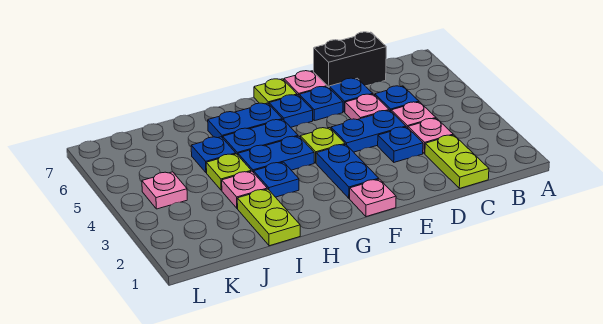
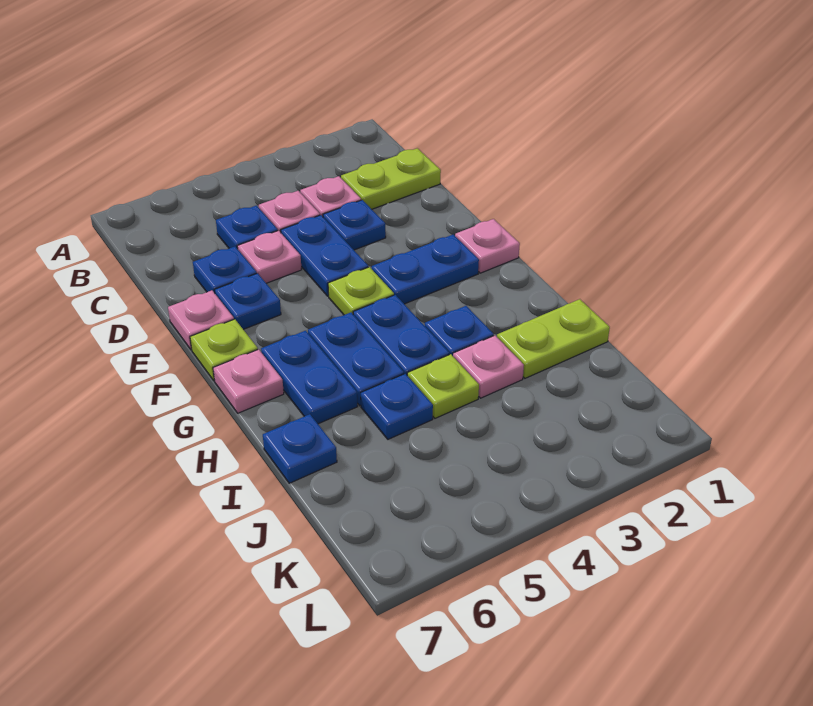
black brick C7:D7 level 1 -> none
blue plate F6 level 1 -> blue plate I7 level 1
pink plate K4 level 1 -> pink plate G7 level 1

